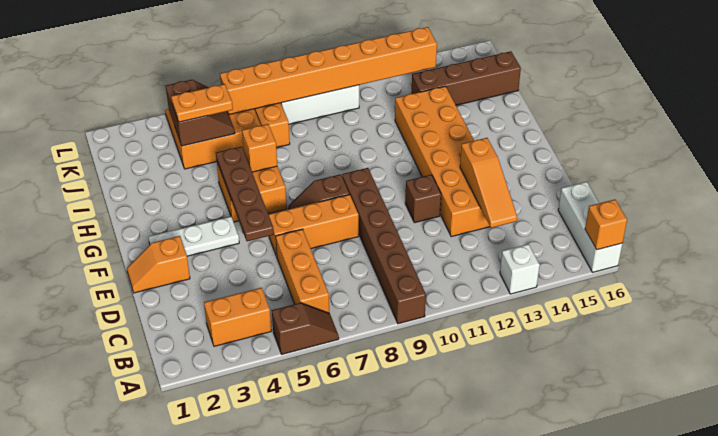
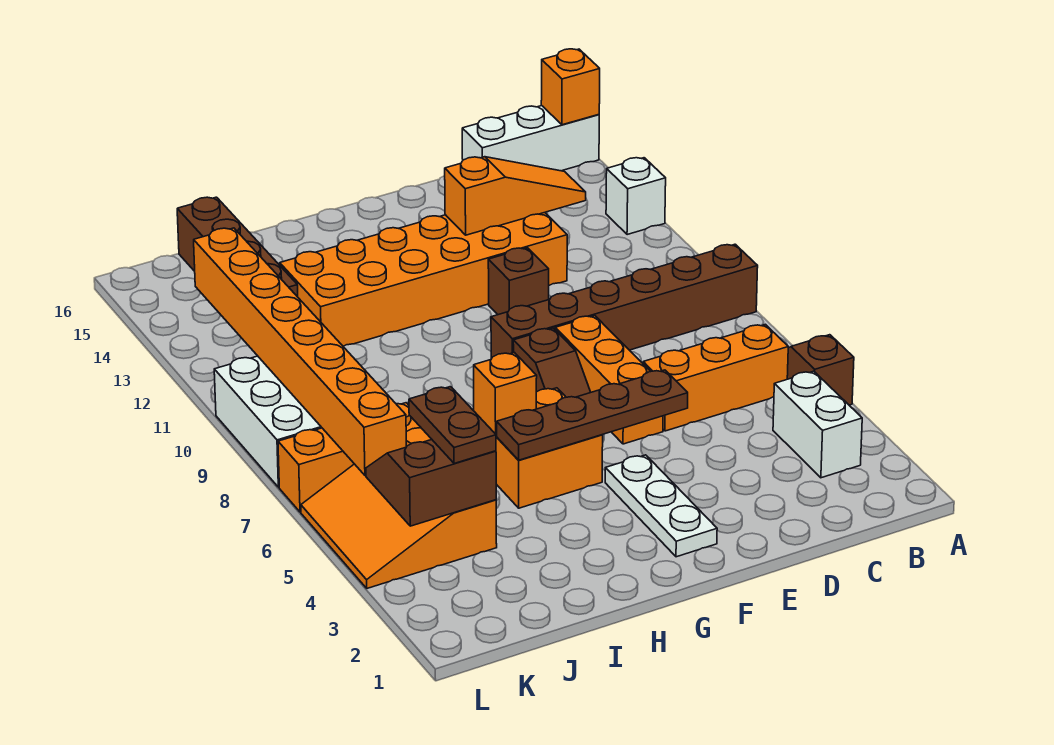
orange brick B3:B4 level 1 -> white brick B3:B4 level 1
orange slope E1:E2 level 1 top 2 -> none
orange plate J4:J5 level 3 -> brown plate J4:J5 level 3

